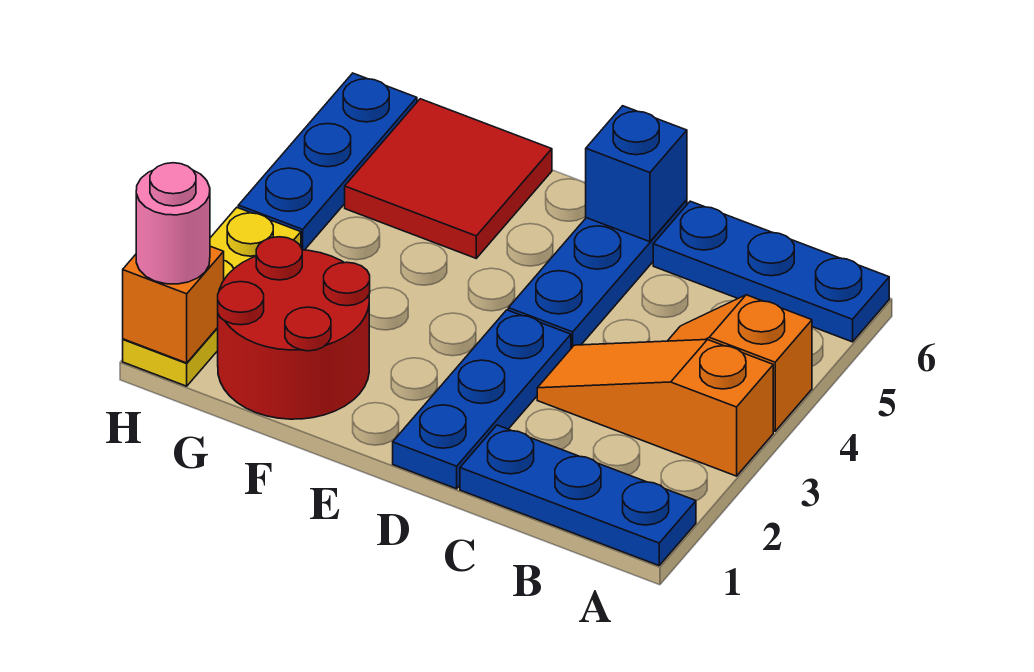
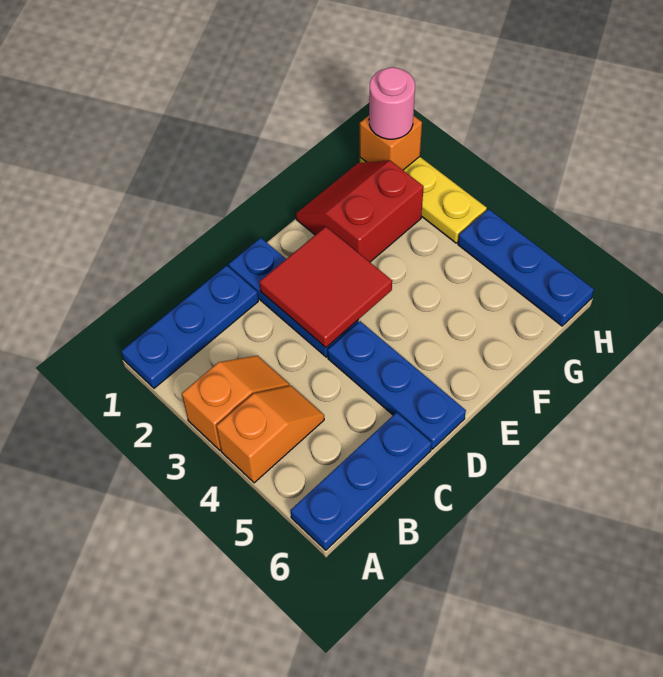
orange slope A3:C3 level 1 top A -> orange slope A3:B3 level 1 top A
blue brick D6 level 2 -> none
red round brick F1:G2 level 1 -> red slope F1:G2 level 1 top 2
red tile F5:G6 level 1 -> red tile D2:E3 level 2

